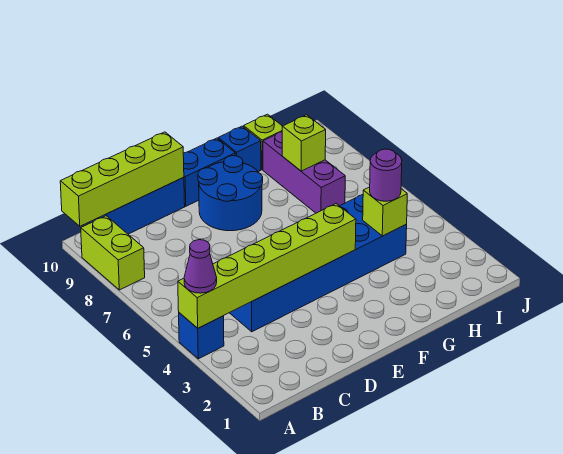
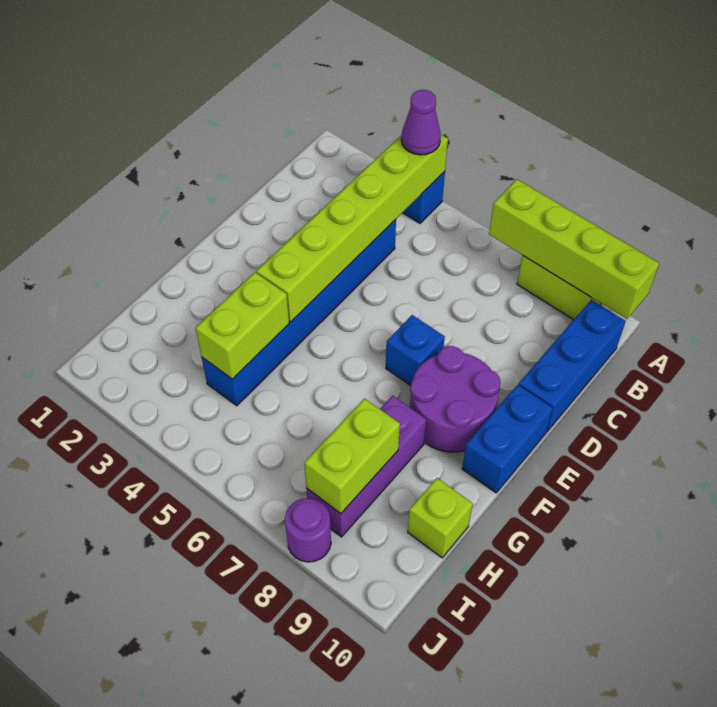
lime brick A10:D10 level 2 -> lime brick A7:A10 level 2
blue brick C4:H5 level 1 -> blue brick C4:H4 level 1
blue round brick E8:F9 level 1 -> purple round brick E8:F9 level 1
blue brick G10 level 1 -> blue brick E7 level 1
lime brick H4 level 2 -> lime brick G4:H4 level 2
purple round brick H4 level 3 -> purple round brick J8 level 1
purple brick H7:H9 level 1 -> purple brick G8:I8 level 1
lime brick H8 level 2 -> lime brick H8:I8 level 2

